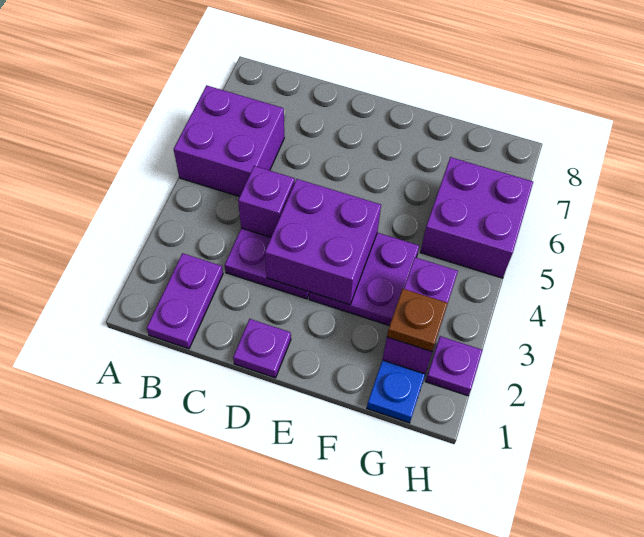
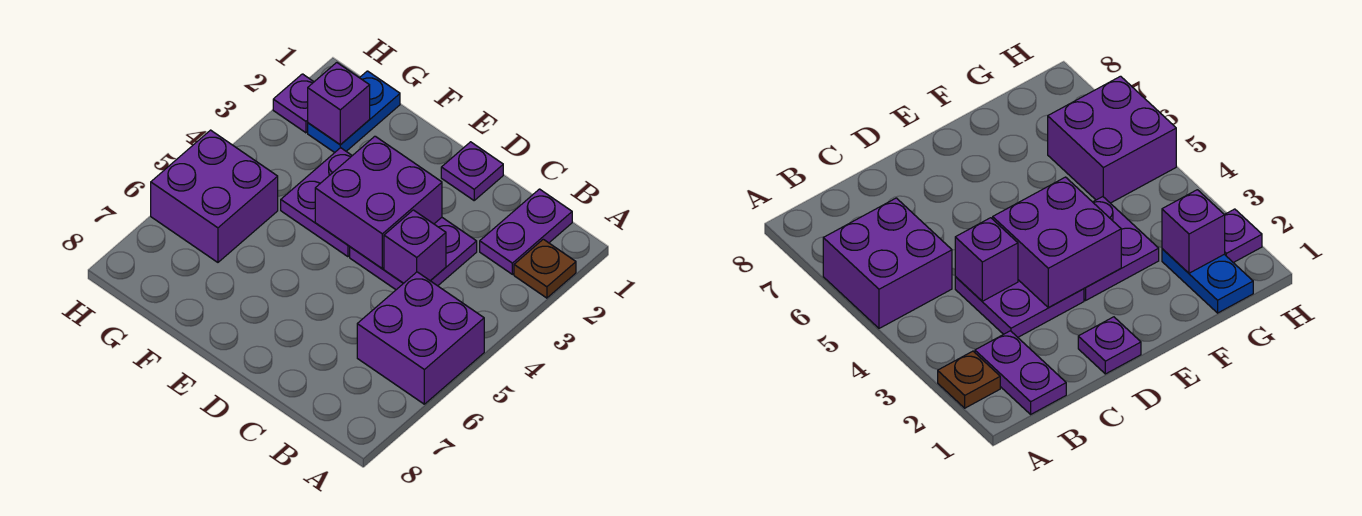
purple brick G2:G3 level 2 -> purple brick G2 level 2
brown plate G2 level 3 -> brown plate A2 level 1

